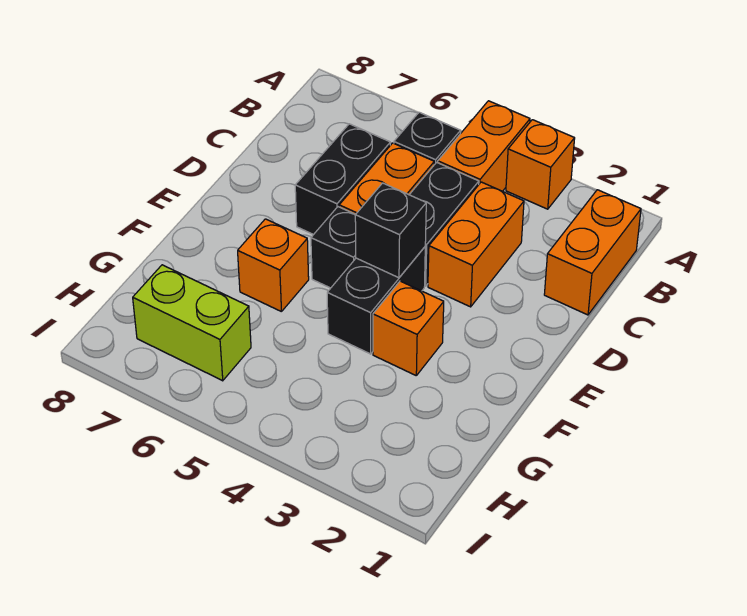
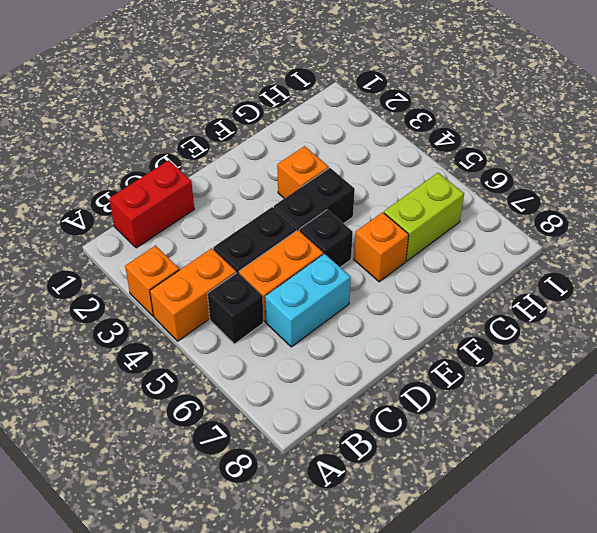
orange brick B1:C1 level 1 -> red brick B1:C1 level 1
orange brick C3:D3 level 1 -> none
black brick C6:D6 level 1 -> cyan brick C6:D6 level 1
black brick E4 level 2 -> none
lime brick H6:H7 level 1 -> lime brick G6:H6 level 1

